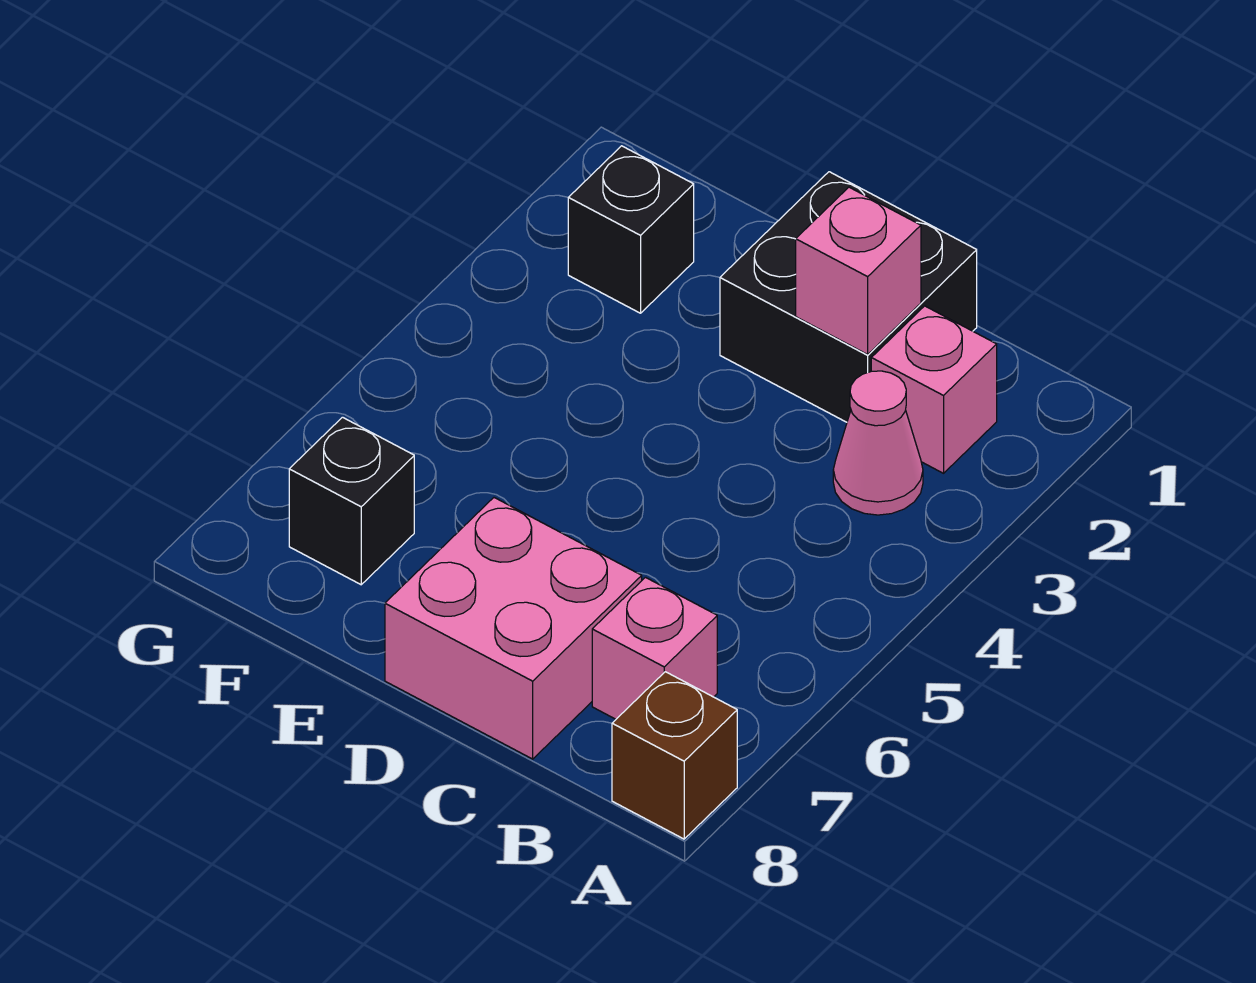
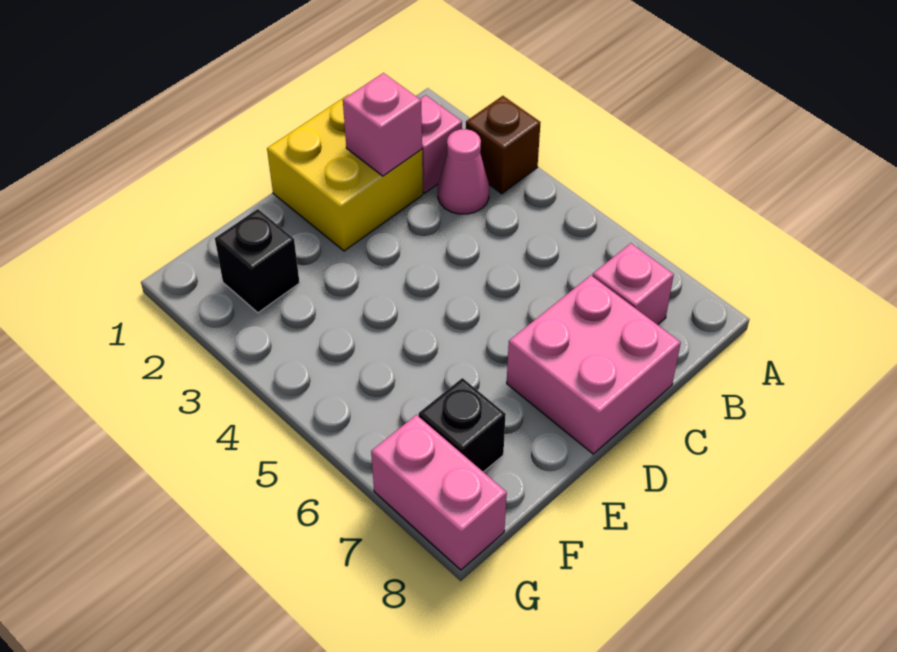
brown brick A8 level 1 -> brown brick A3 level 1
black brick C1:D2 level 1 -> yellow brick C1:D2 level 1
none -> pink brick G7:G8 level 1

